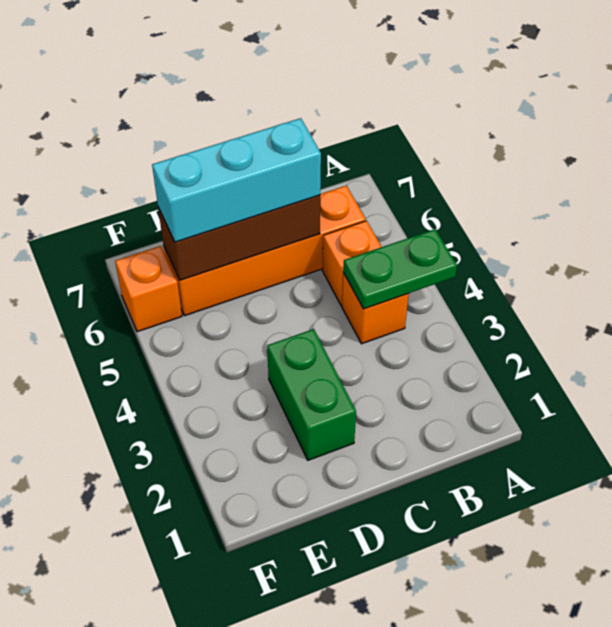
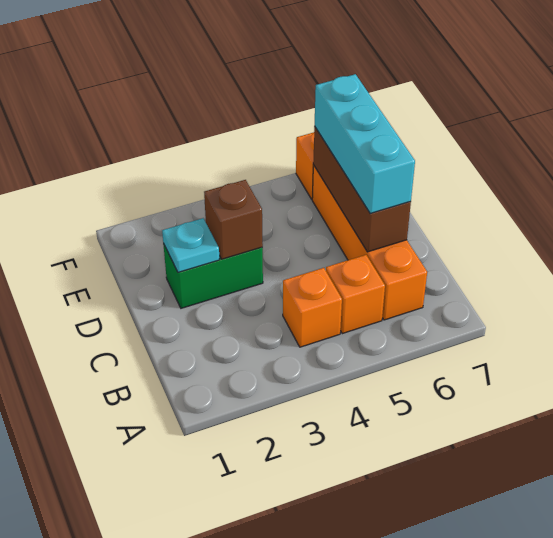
green plate A4:B4 level 2 -> none
none -> cyan plate D2 level 2
none -> brown brick D3 level 2

